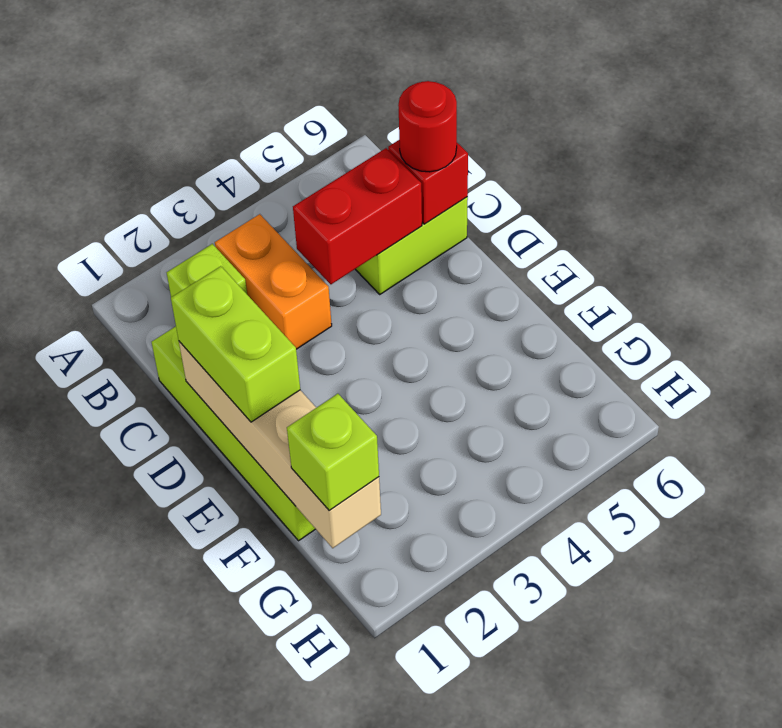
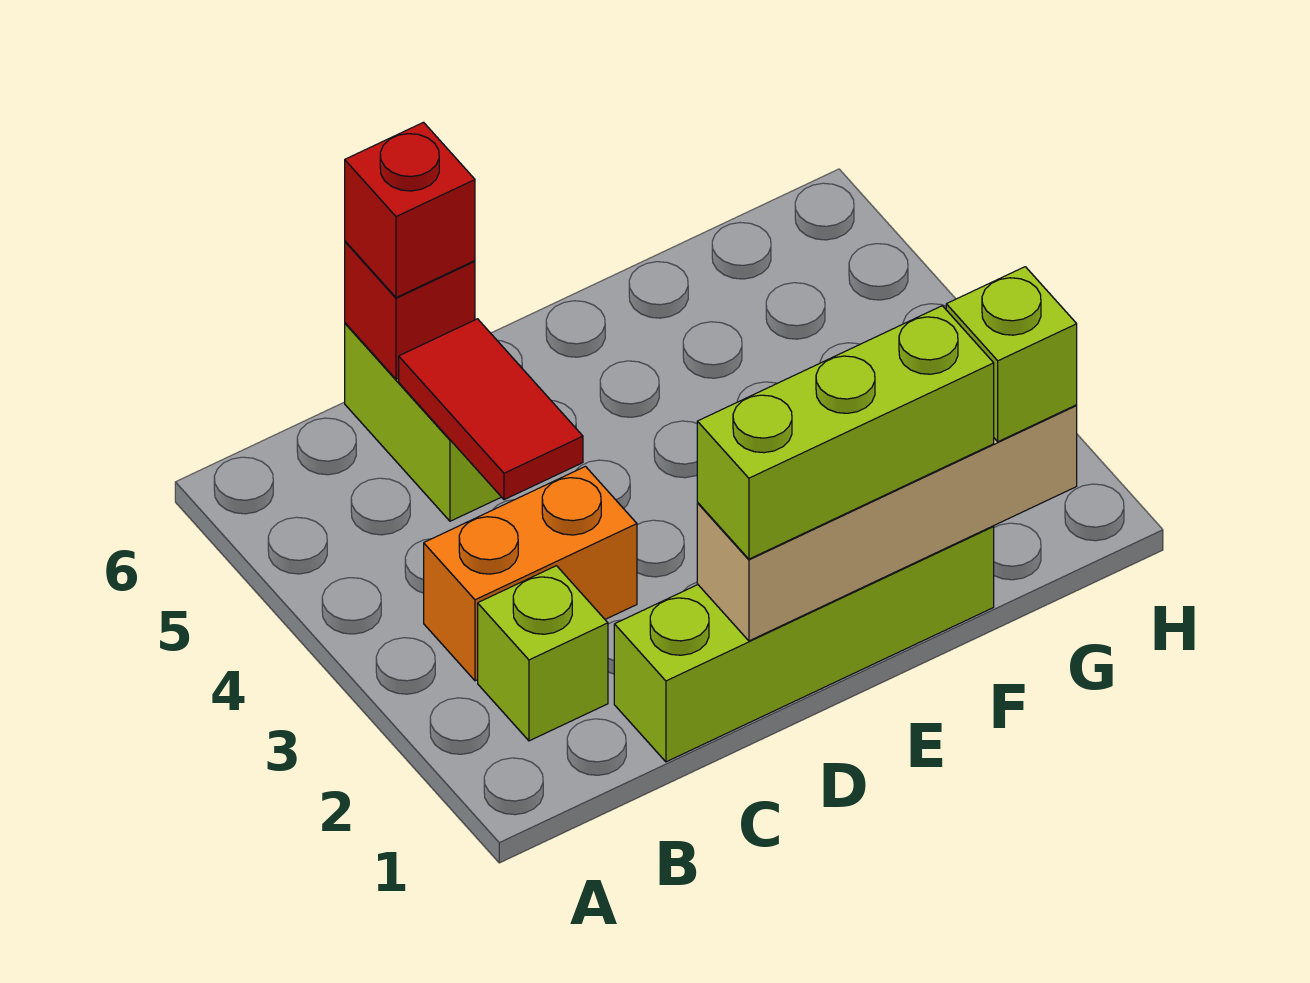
red brick C4:C5 level 2 -> red tile C4:C5 level 2
red round brick C6 level 3 -> red brick C6 level 3
lime brick D1:E1 level 3 -> lime brick D1:F1 level 3

